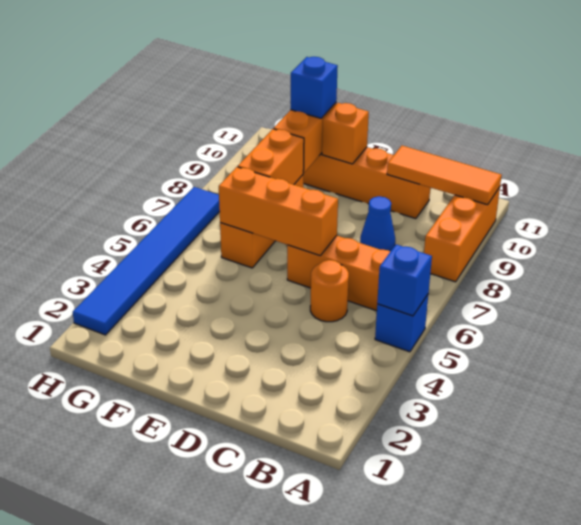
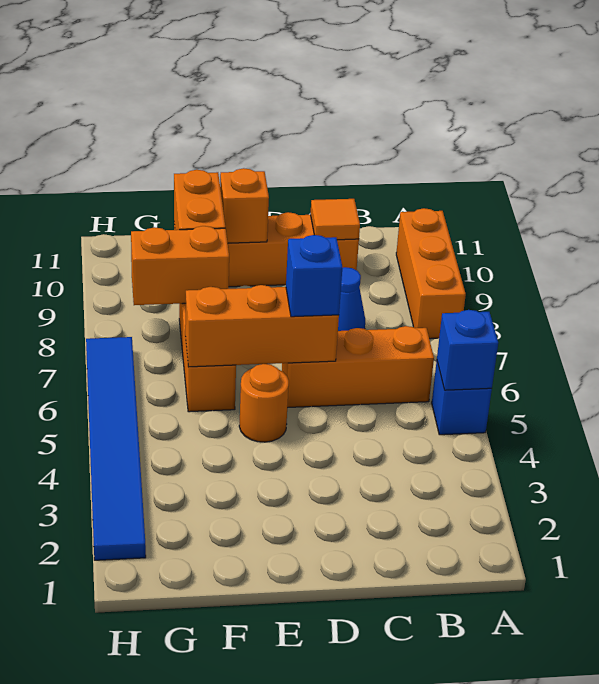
orange tile A10:C10 level 2 -> orange tile C10 level 2
orange round brick C5 level 1 -> orange round brick E5 level 1
orange brick F7:F8 level 2 -> orange brick F8:G8 level 2
blue brick F10 level 3 -> blue brick D6 level 3

